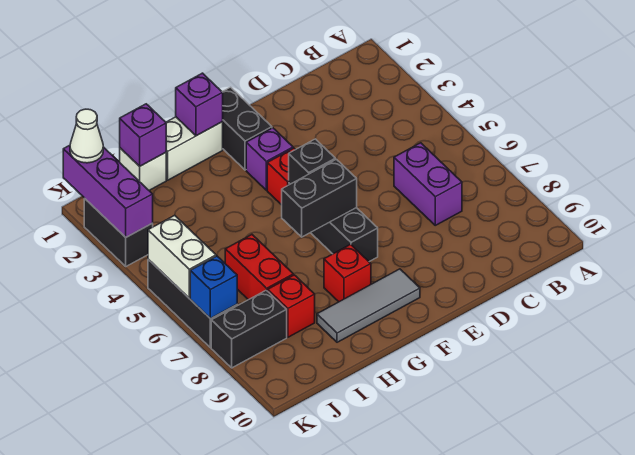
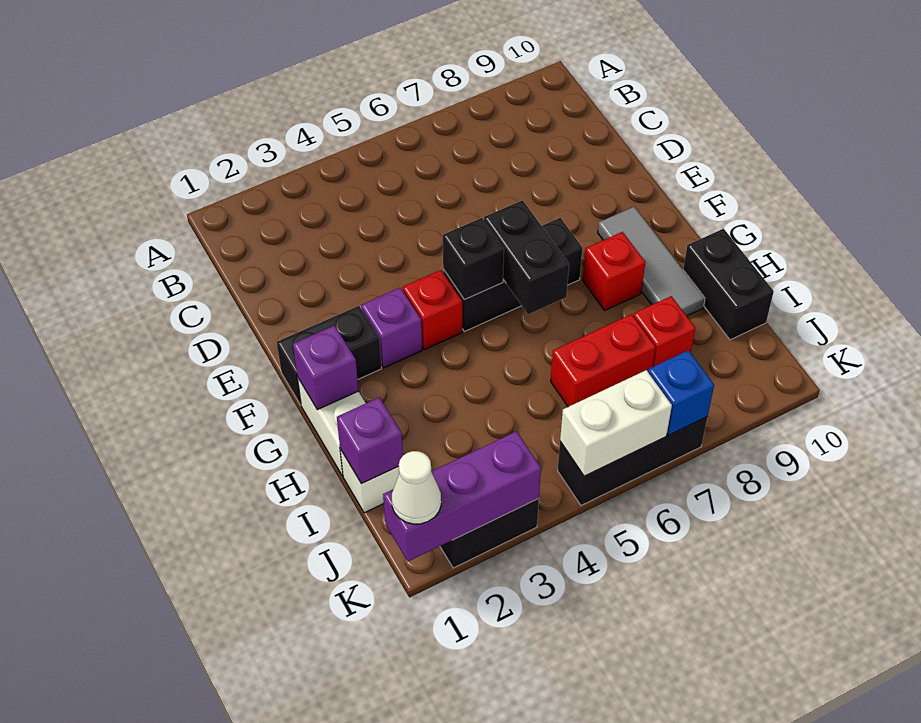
purple brick C6:C7 level 1 -> none
black brick J8:K8 level 1 -> black brick H10:I10 level 1

